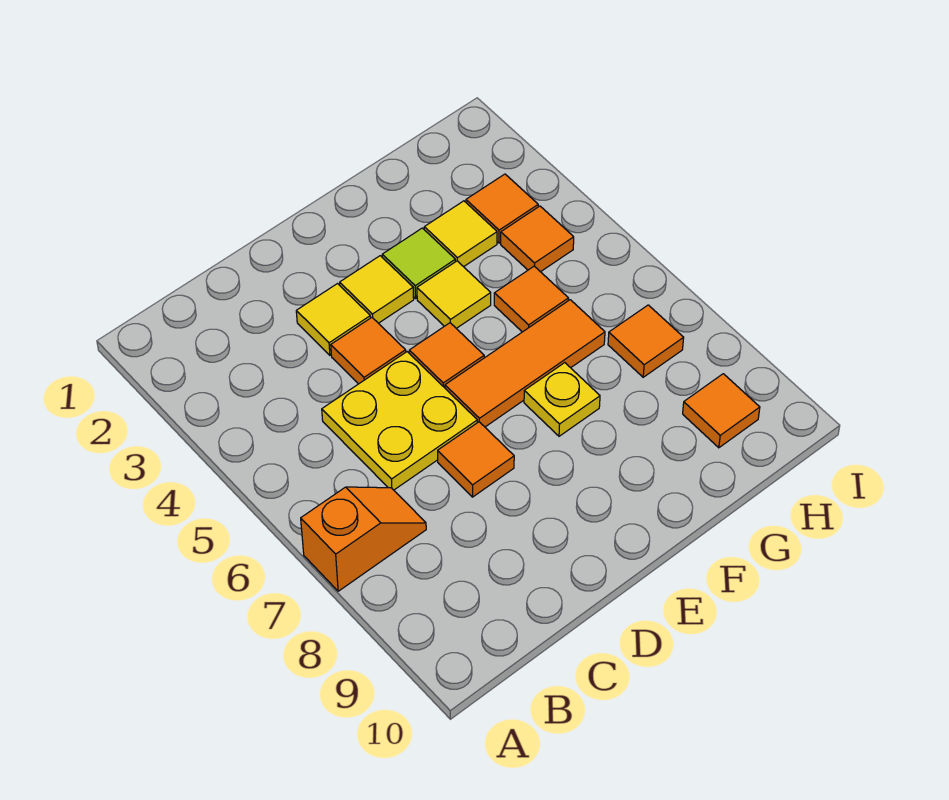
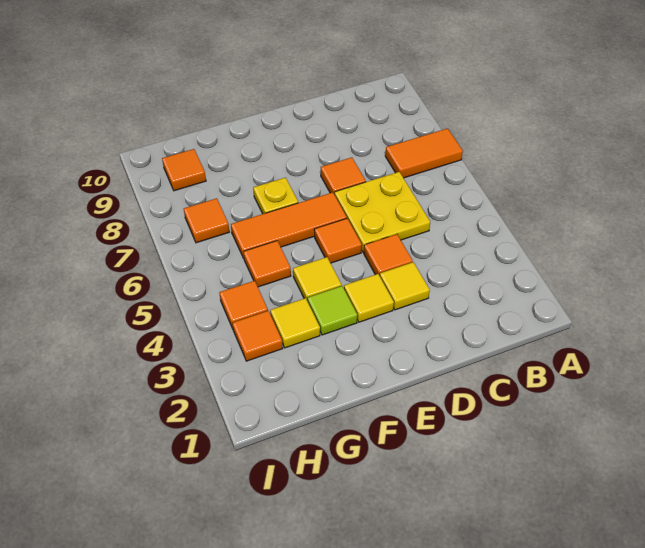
orange slope A7:B7 level 1 top A -> orange tile A7:B7 level 1

